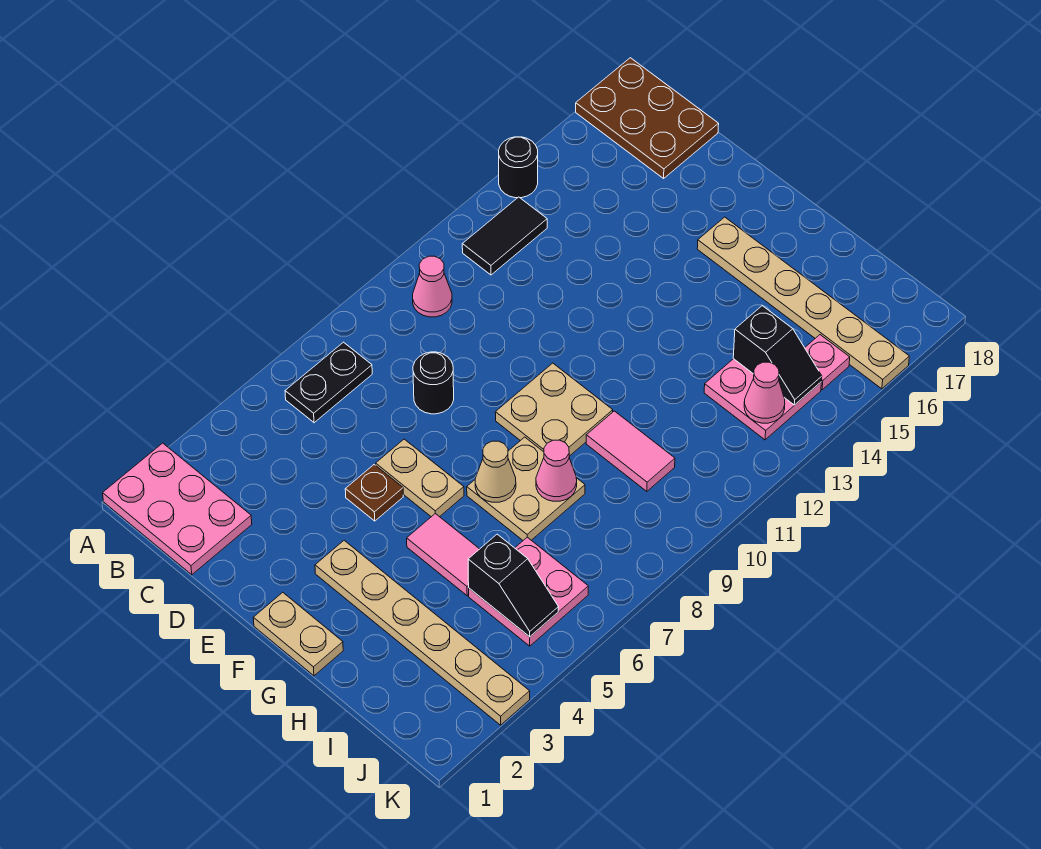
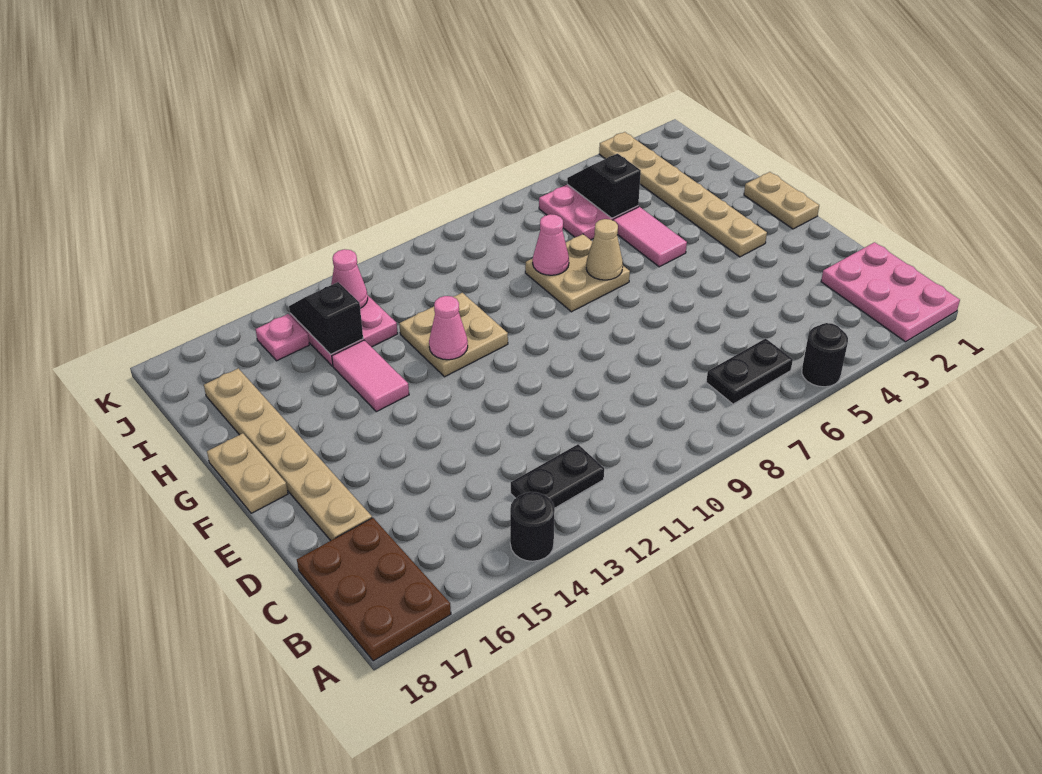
pink cone B10 level 1 -> pink cone G12 level 2
black tile B12:B13 level 1 -> black plate B12:B13 level 1
black round brick D8 level 1 -> black round brick A5 level 1
brown plate E5 level 1 -> none
tan plate E6:F6 level 1 -> tan plate F18:G18 level 1
tan plate F9:G10 level 1 -> tan plate G11:H12 level 1
tan plate F16:K16 level 1 -> tan plate D17:I17 level 1
pink tile H10:I10 level 1 -> pink tile G14:H14 level 1

